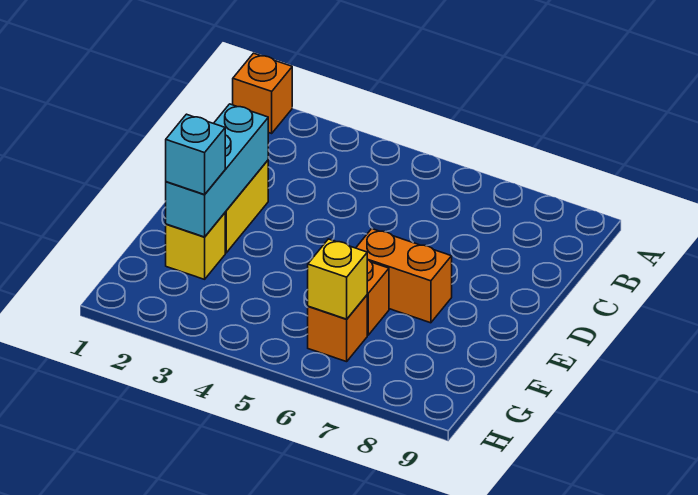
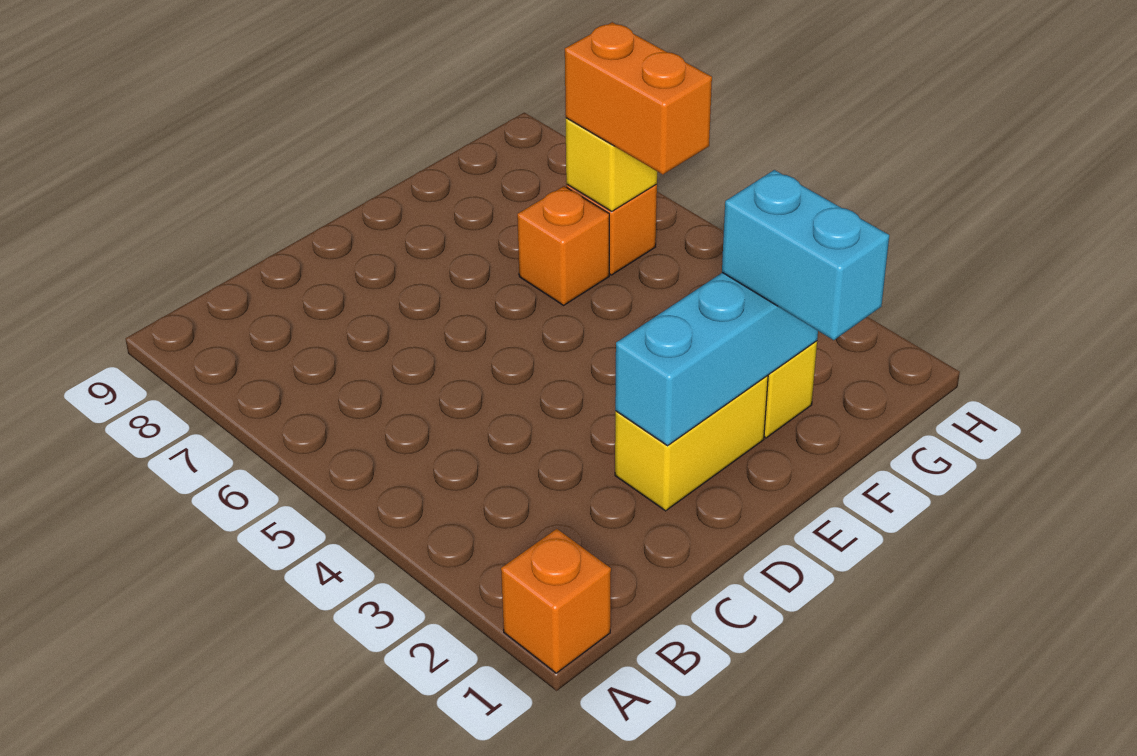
orange brick E6:E7 level 1 -> orange brick G5:G6 level 3
cyan brick F2 level 3 -> cyan brick F1:F2 level 3

